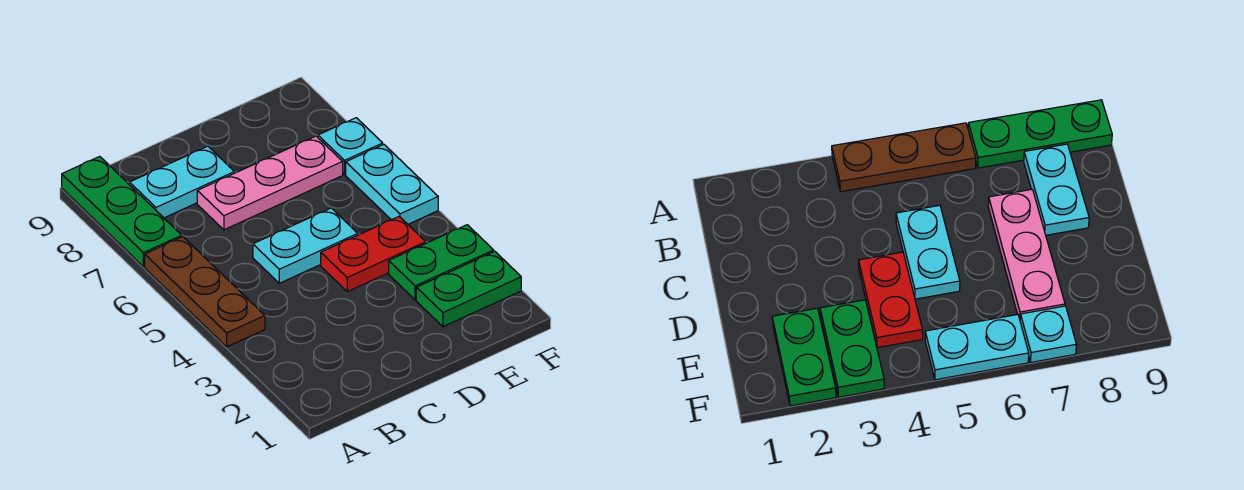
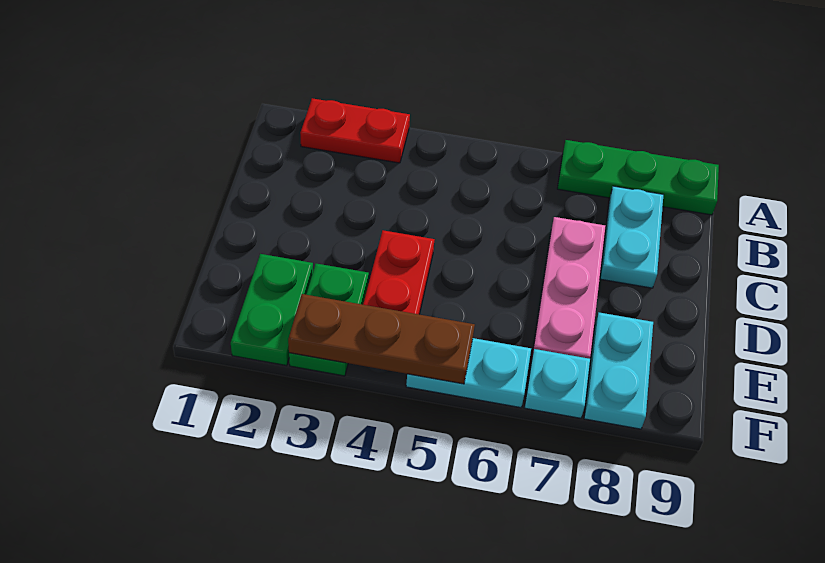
none -> red plate A2:A3 level 1
brown plate A4:A6 level 1 -> brown plate F3:F5 level 2
cyan plate C5:D5 level 1 -> cyan plate E8:F8 level 1

